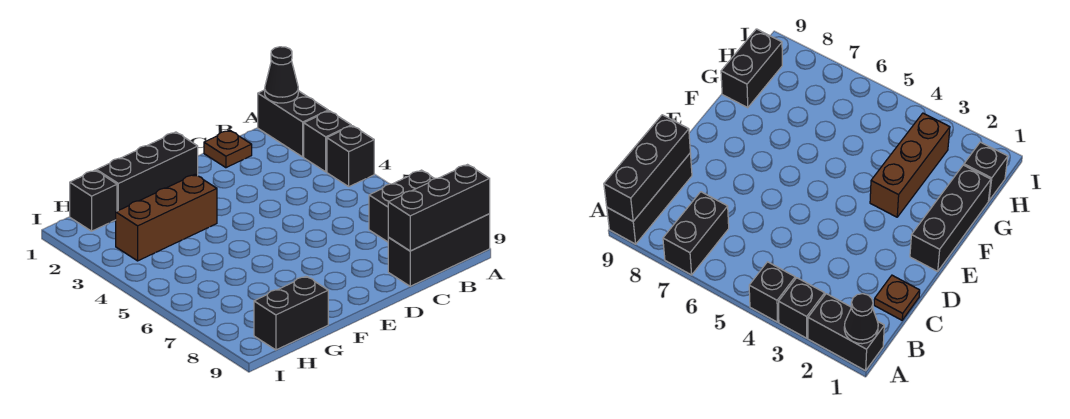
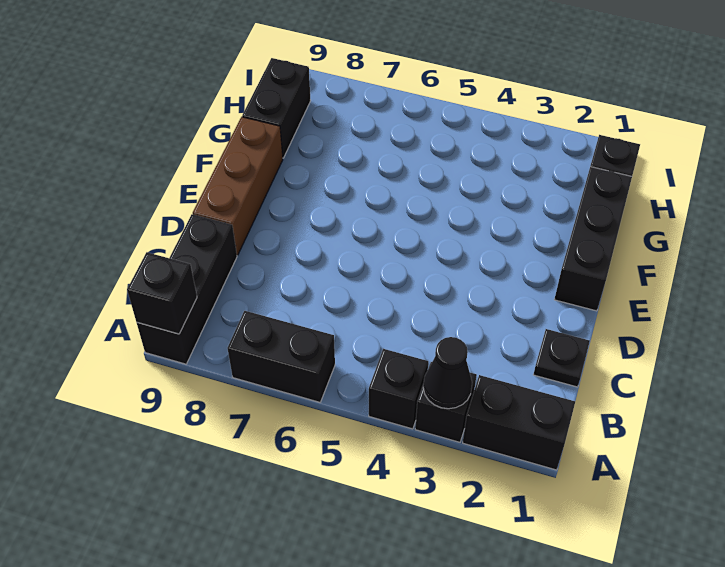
black cone A1 level 2 -> black cone A3 level 2
black brick A7:B7 level 1 -> black brick A6:A7 level 1
black brick A9:C9 level 2 -> black brick A9 level 2
brown plate C1 level 1 -> black plate C1 level 1
brown brick F3:H3 level 1 -> brown brick D9:F9 level 1

